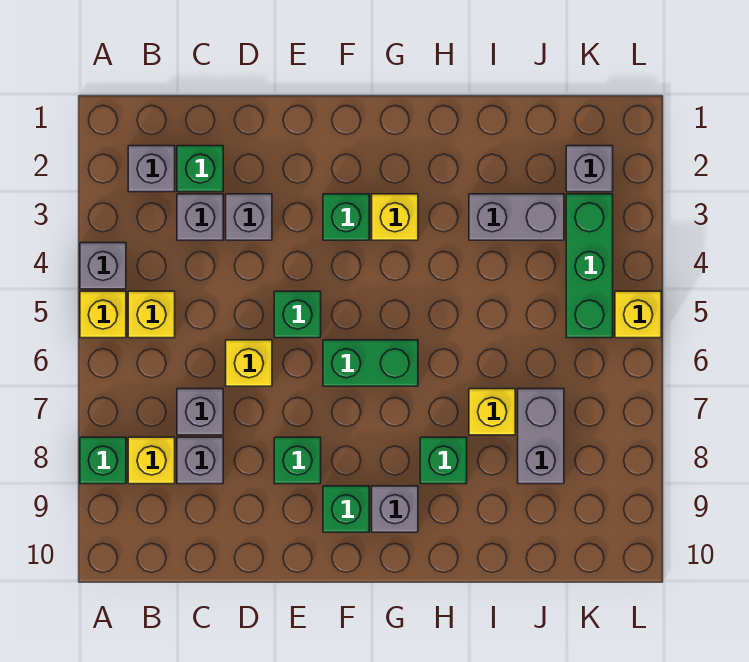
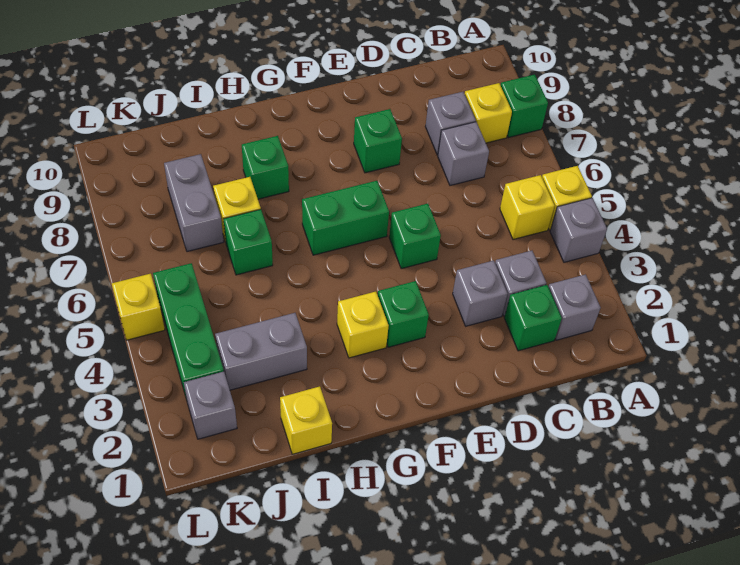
yellow brick D6 level 1 -> yellow brick I1 level 1
green brick F9 level 1 -> green brick I6 level 1
grey brick G9 level 1 -> none

